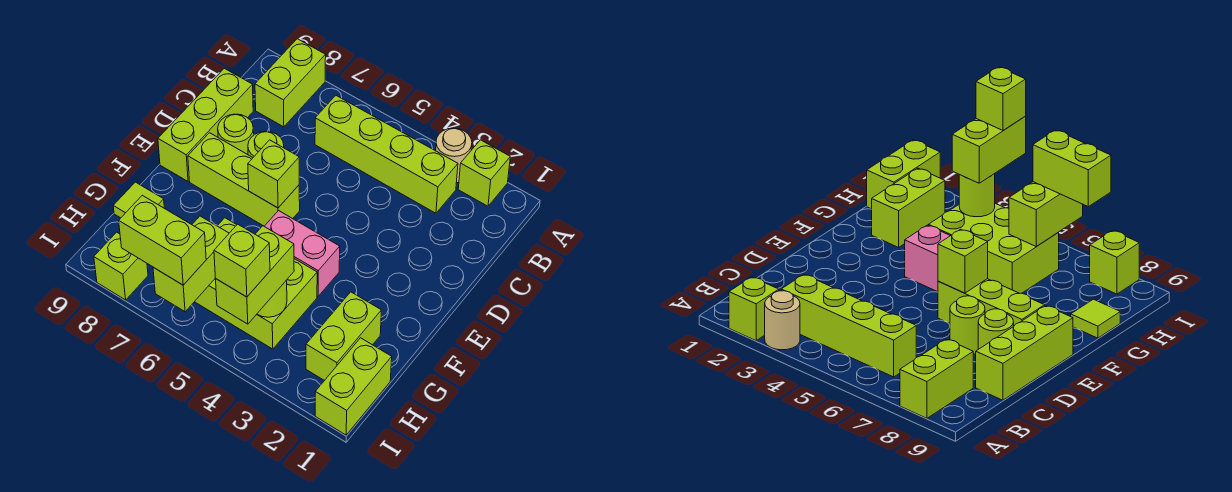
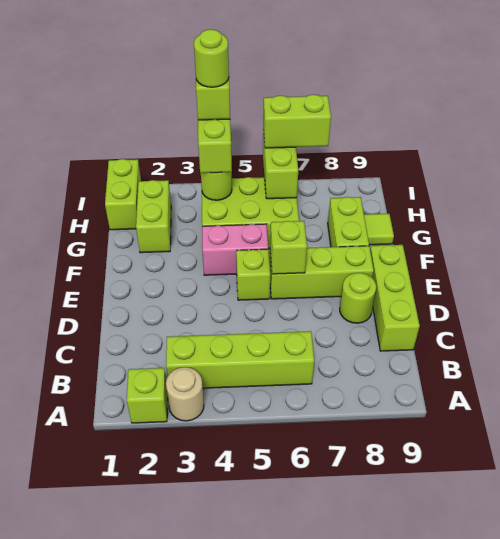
lime brick A8:B8 level 1 -> lime brick F8:G8 level 1
lime round brick D7 level 1 -> lime round brick I4 level 5
lime brick I8 level 1 -> lime brick E5 level 1

